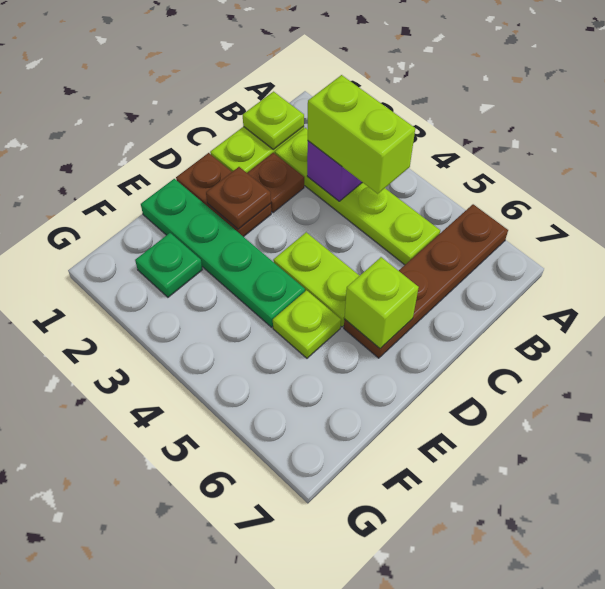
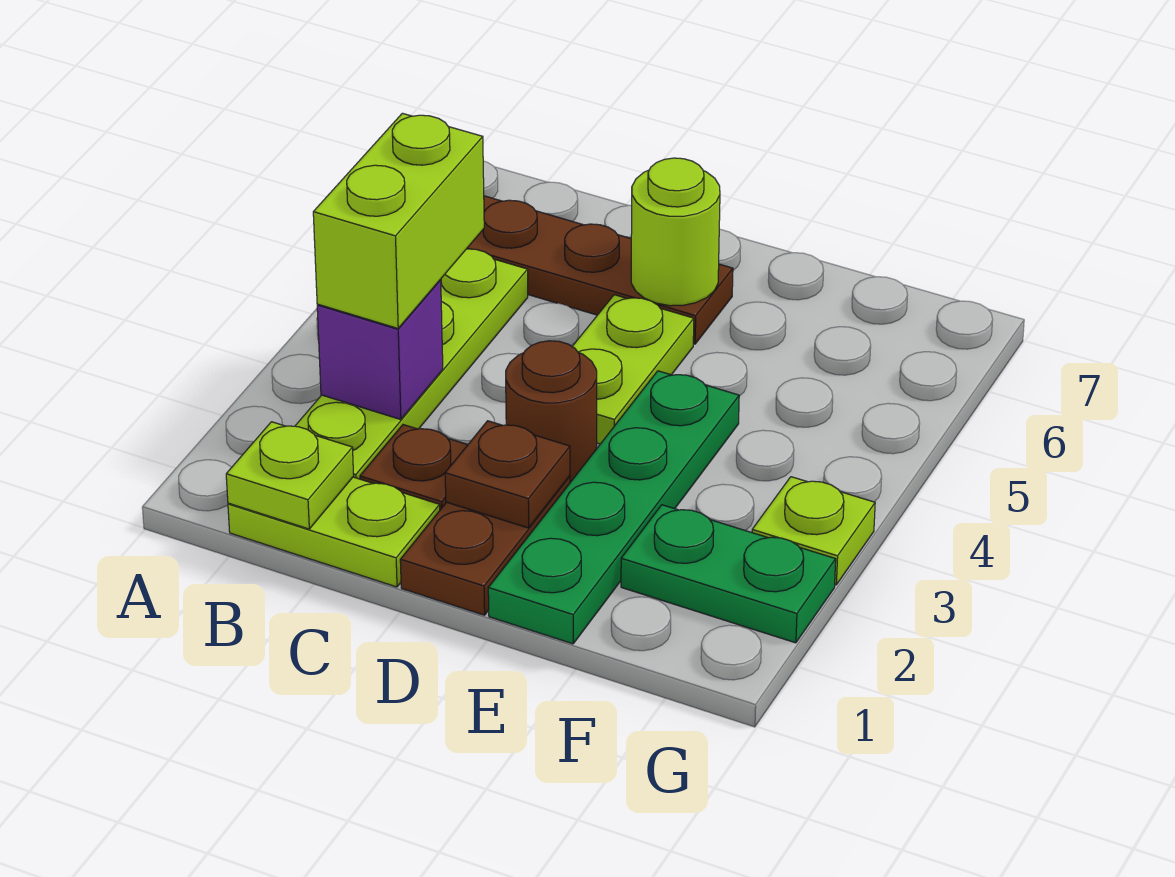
none -> brown round brick D3 level 1
lime brick D6 level 2 -> lime round brick D6 level 2
lime plate E5 level 1 -> lime plate G3 level 1
green plate F2 level 1 -> green plate F2:G2 level 1

